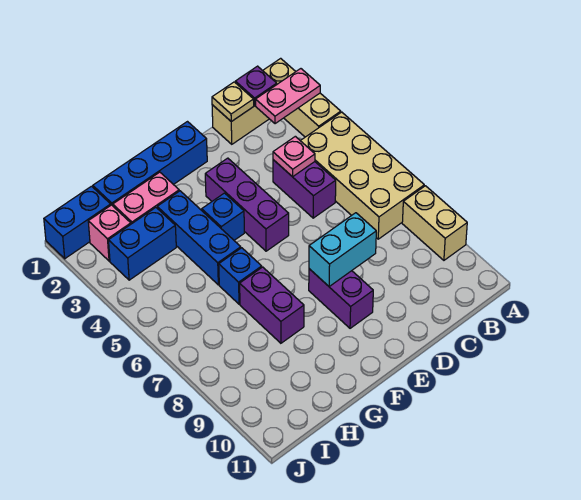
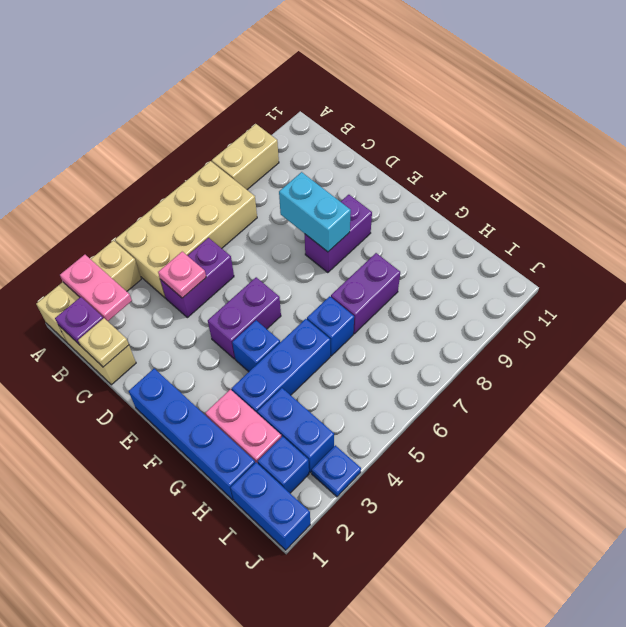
purple brick E3:E5 level 1 -> purple brick E4:E5 level 1
pink brick I2 level 1 -> blue brick I2 level 1
none -> blue plate J3 level 1

